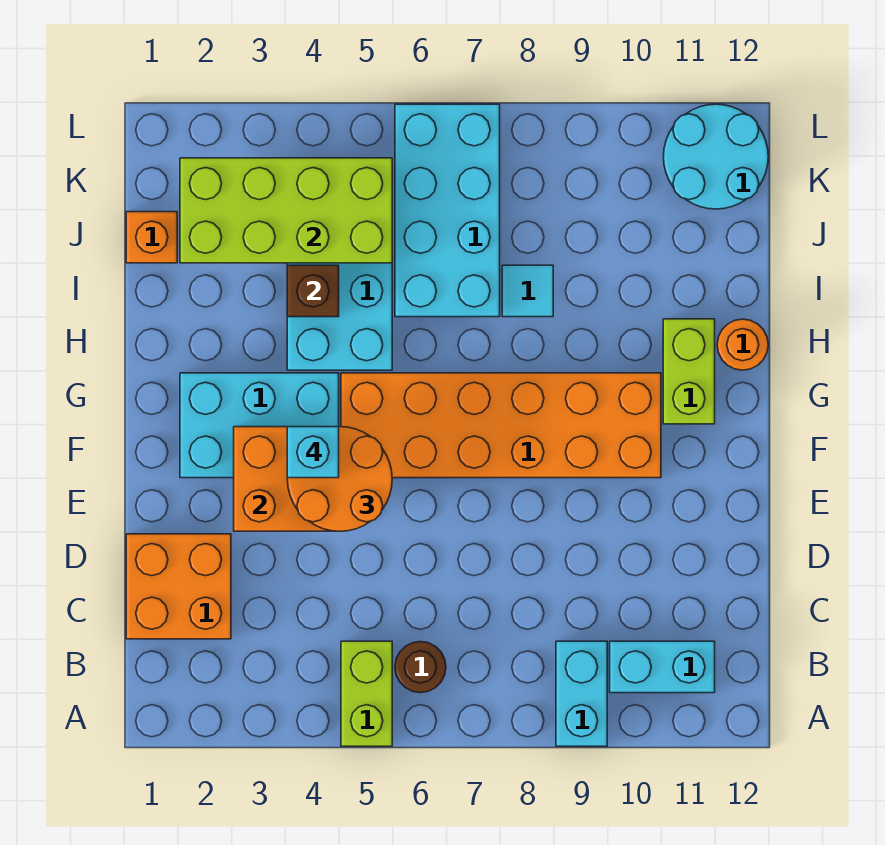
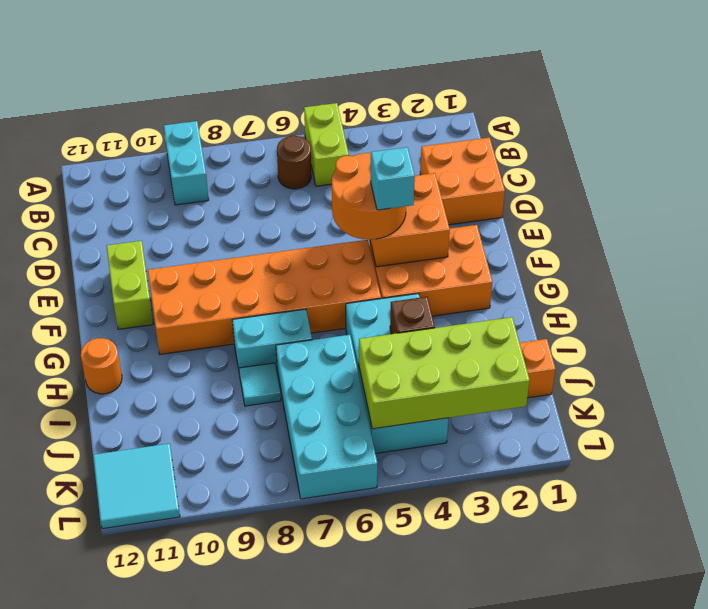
cyan brick B10:B11 level 1 -> cyan brick H7:H8 level 1
cyan brick F2:G4 level 1 -> orange brick F2:G4 level 1
lime brick G11:H11 level 1 -> lime brick E11:F11 level 1
cyan round brick K11:L12 level 1 -> cyan tile K11:L12 level 1

